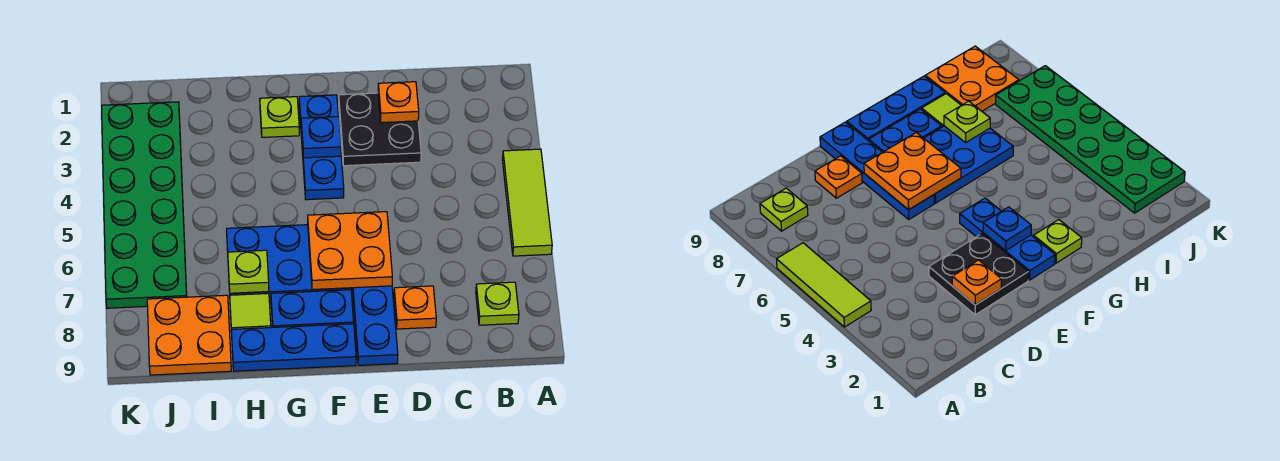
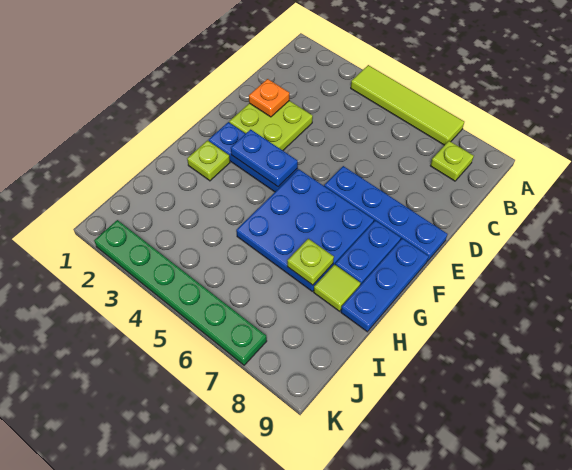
lime tile A4:A6 level 1 -> lime tile A4:A7 level 1
black plate D2:E3 level 1 -> lime plate D2:E3 level 1
orange plate D8 level 1 -> none
orange plate E6:F7 level 2 -> none
blue plate F3 level 2 -> blue plate F3:F4 level 2
blue plate F6:H7 level 1 -> blue plate F5:H7 level 1
orange plate I8:J9 level 1 -> none
green plate J2:K7 level 1 -> green plate K2:K7 level 1

